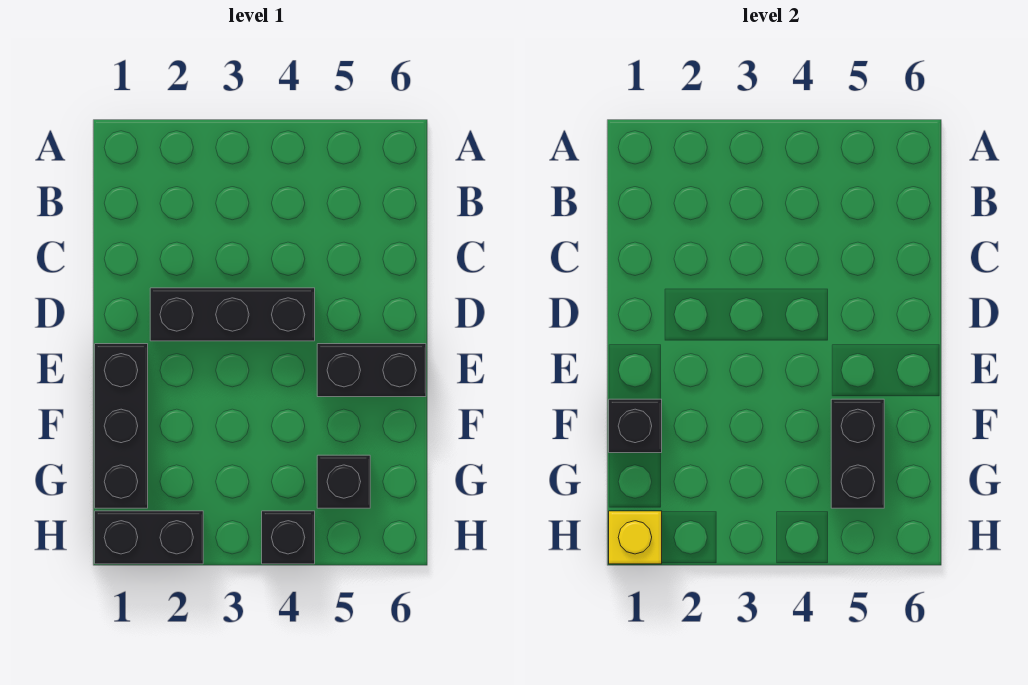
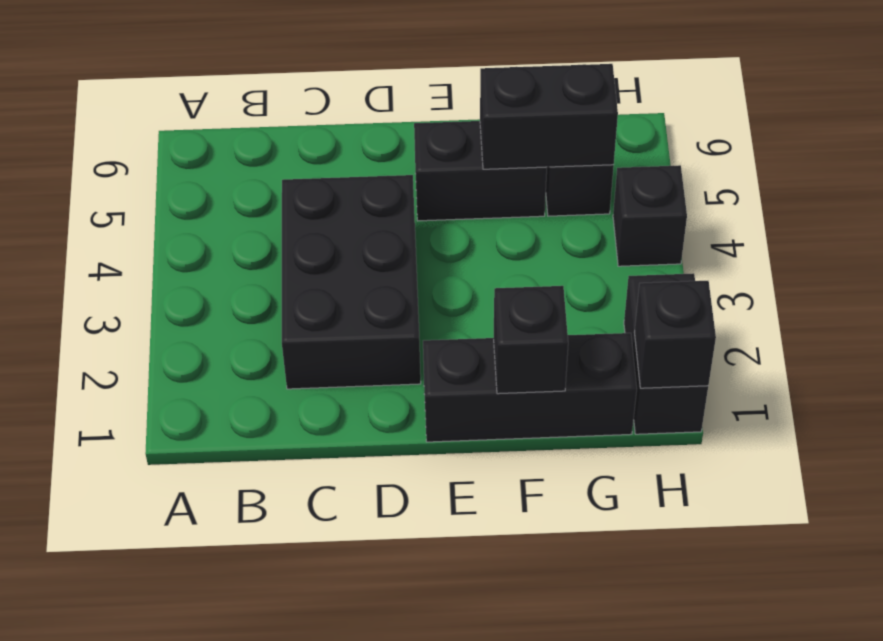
black brick D2:D4 level 1 -> black brick C2:D4 level 1
black brick E5:E6 level 1 -> black brick E5:F5 level 1
yellow brick H1 level 2 -> black brick H1 level 2

